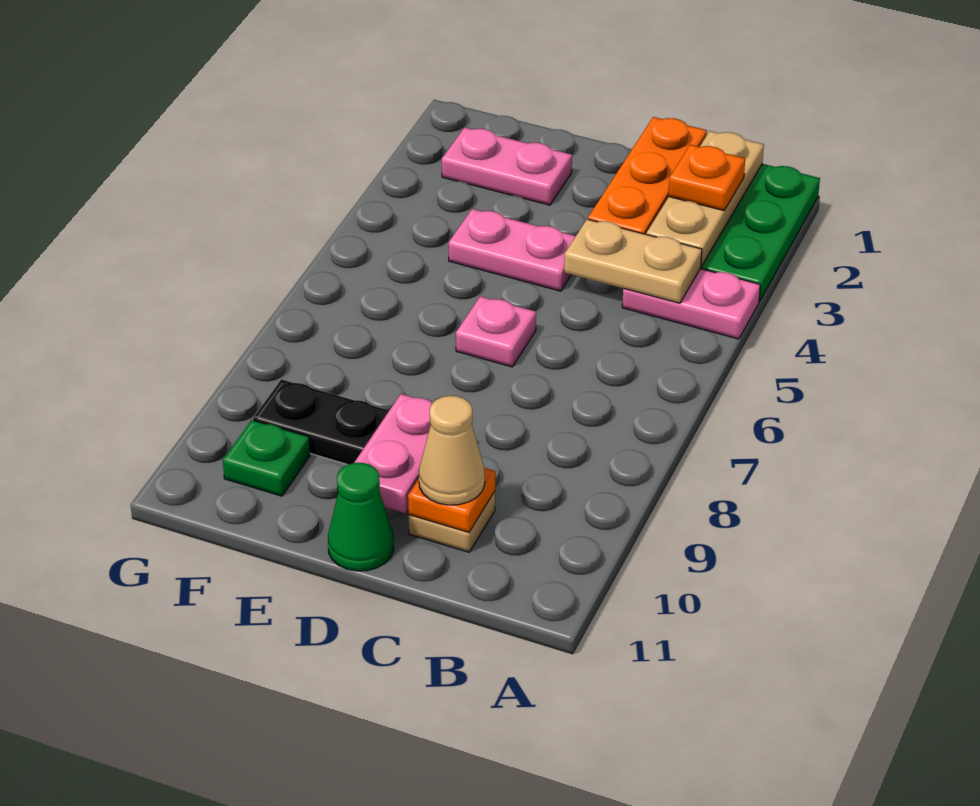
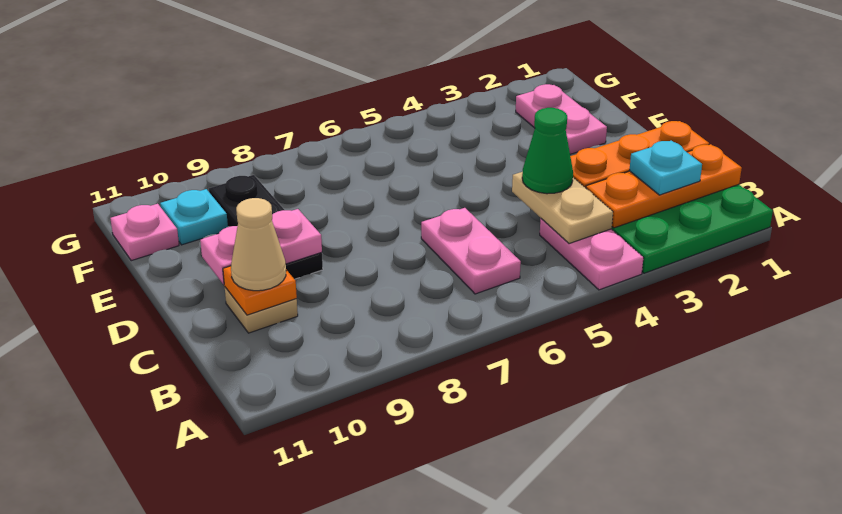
tan plate B1:B3 level 2 -> orange plate B1:B3 level 2
orange plate B2 level 3 -> cyan plate B2 level 3
pink plate D4:E4 level 1 -> pink plate B6:C6 level 1
pink plate D6 level 1 -> pink plate F11 level 1
green cone D11 level 1 -> green cone C4 level 3
green plate F10 level 1 -> cyan plate F10 level 1

